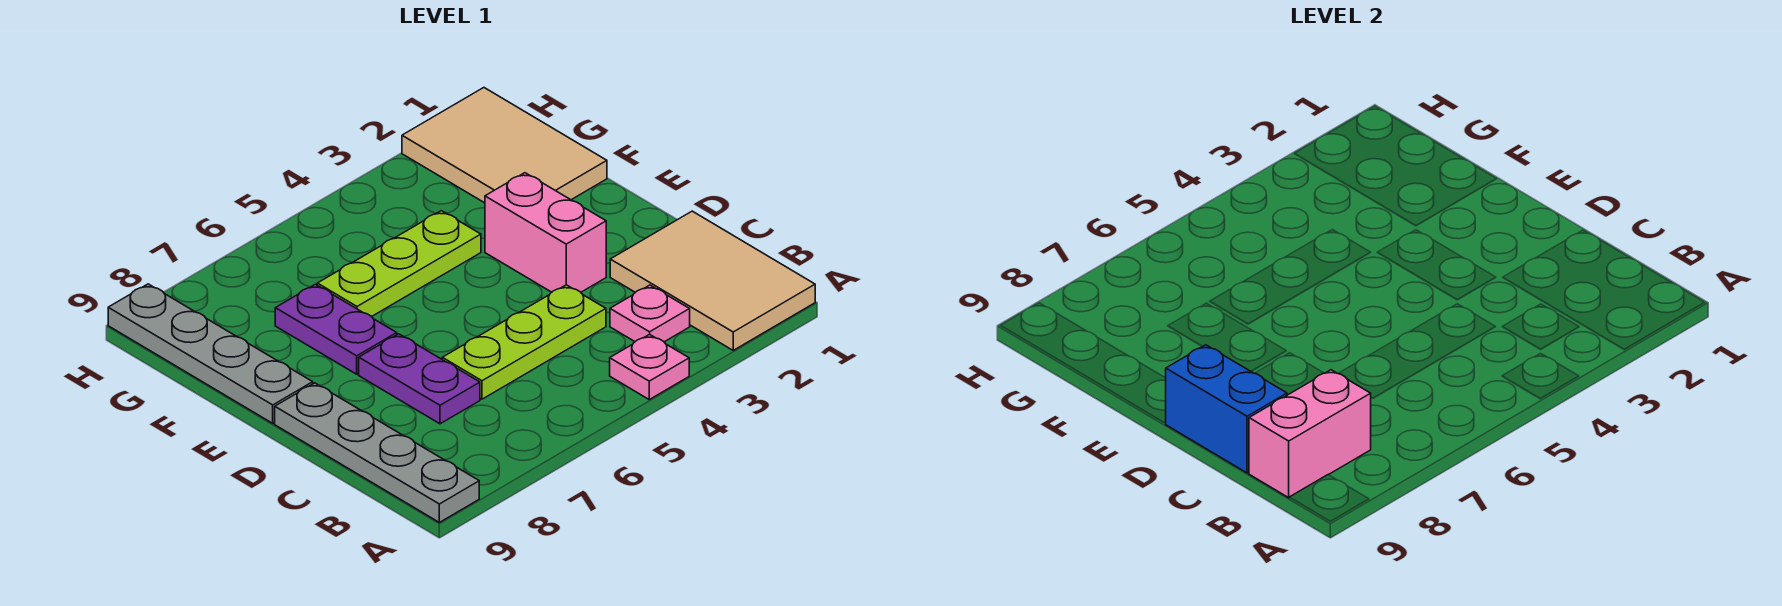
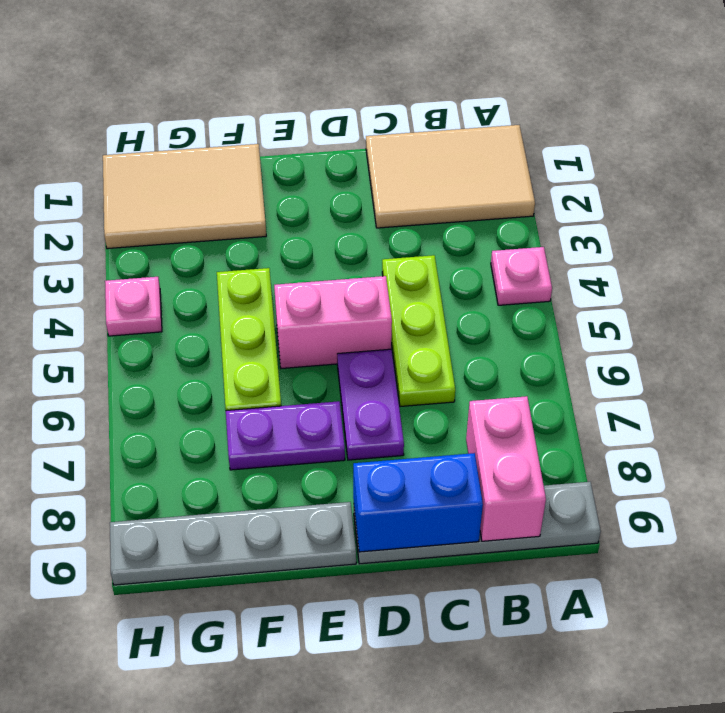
pink plate B3 level 1 -> pink plate H4 level 1
purple plate C7:D7 level 1 -> purple plate D6:D7 level 1
pink brick D3:E3 level 1 -> pink brick D5:E5 level 1

